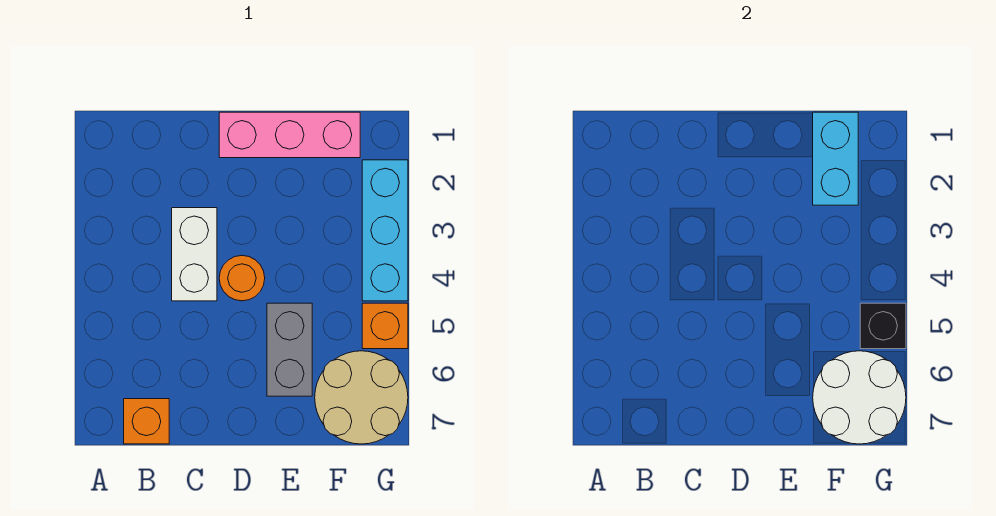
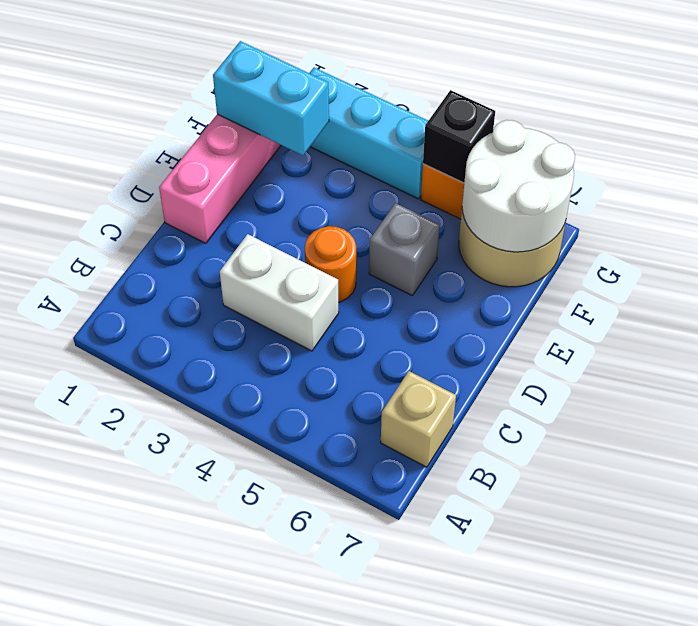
orange brick B7 level 1 -> tan brick B7 level 1
grey brick E5:E6 level 1 -> grey brick E5 level 1

